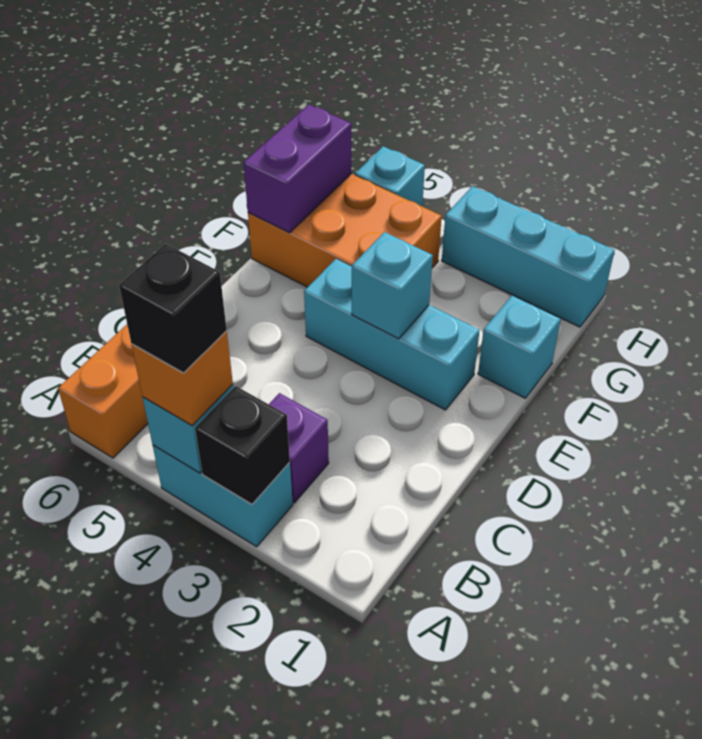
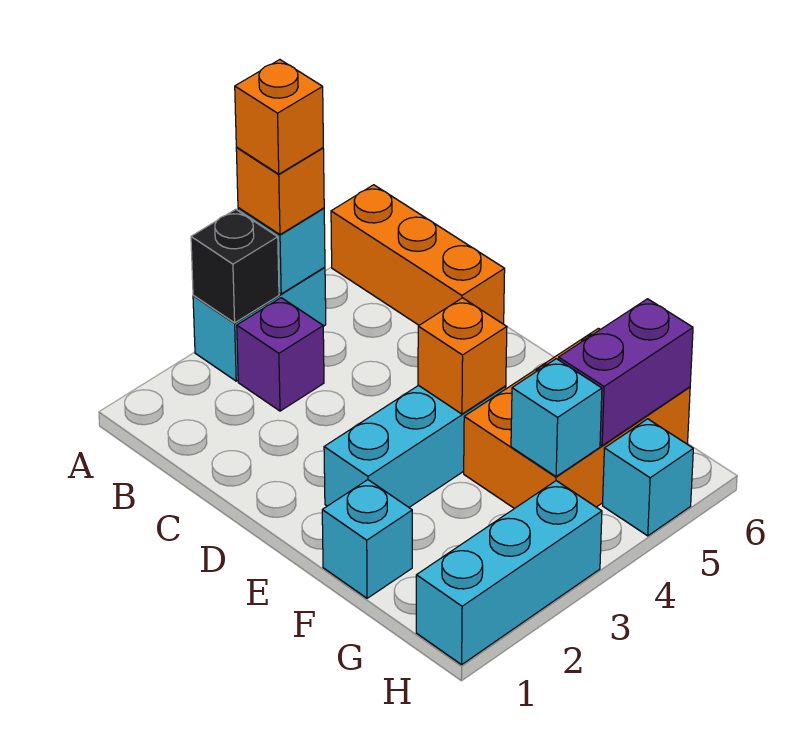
black brick A4 level 4 -> orange brick A4 level 4
cyan brick E3 level 2 -> cyan brick G4 level 2
none -> orange brick E4 level 2
purple brick F6:G6 level 2 -> purple brick G5:G6 level 2

